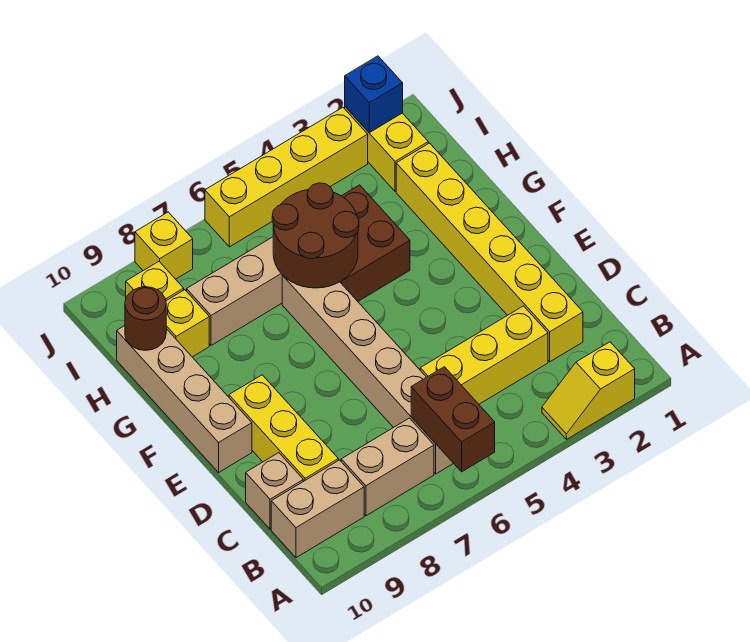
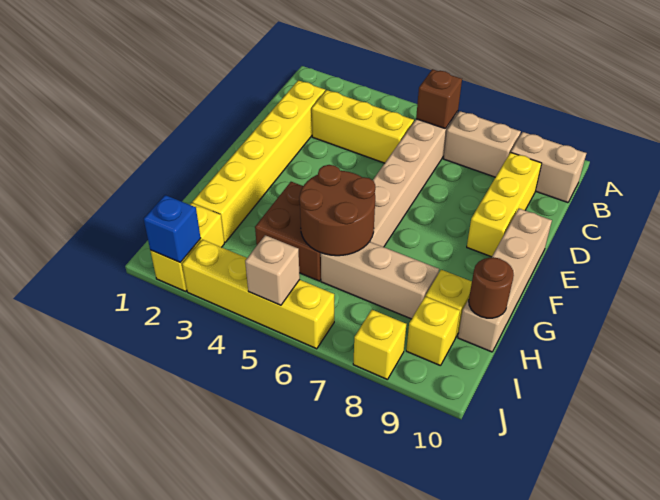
yellow slope A2:A3 level 1 top 2 -> none
brown brick A6:B6 level 2 -> brown brick B6 level 2
tan brick C10 level 1 -> tan brick J5 level 2

